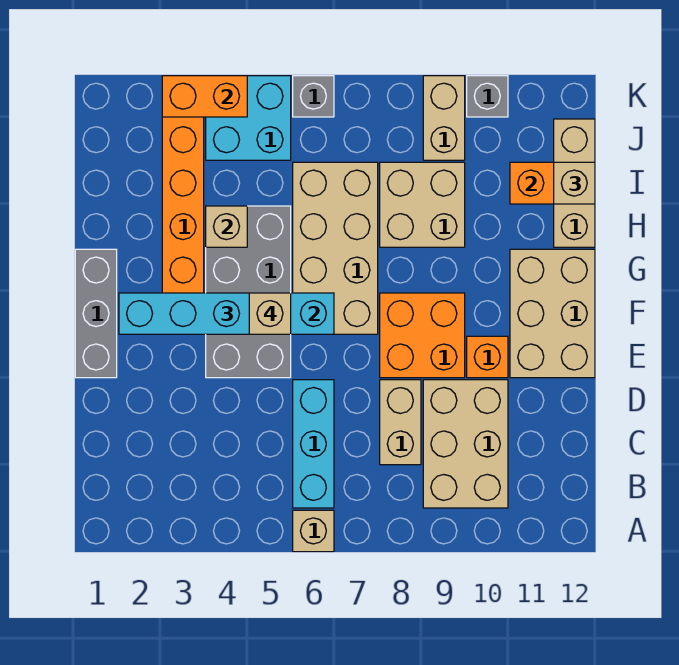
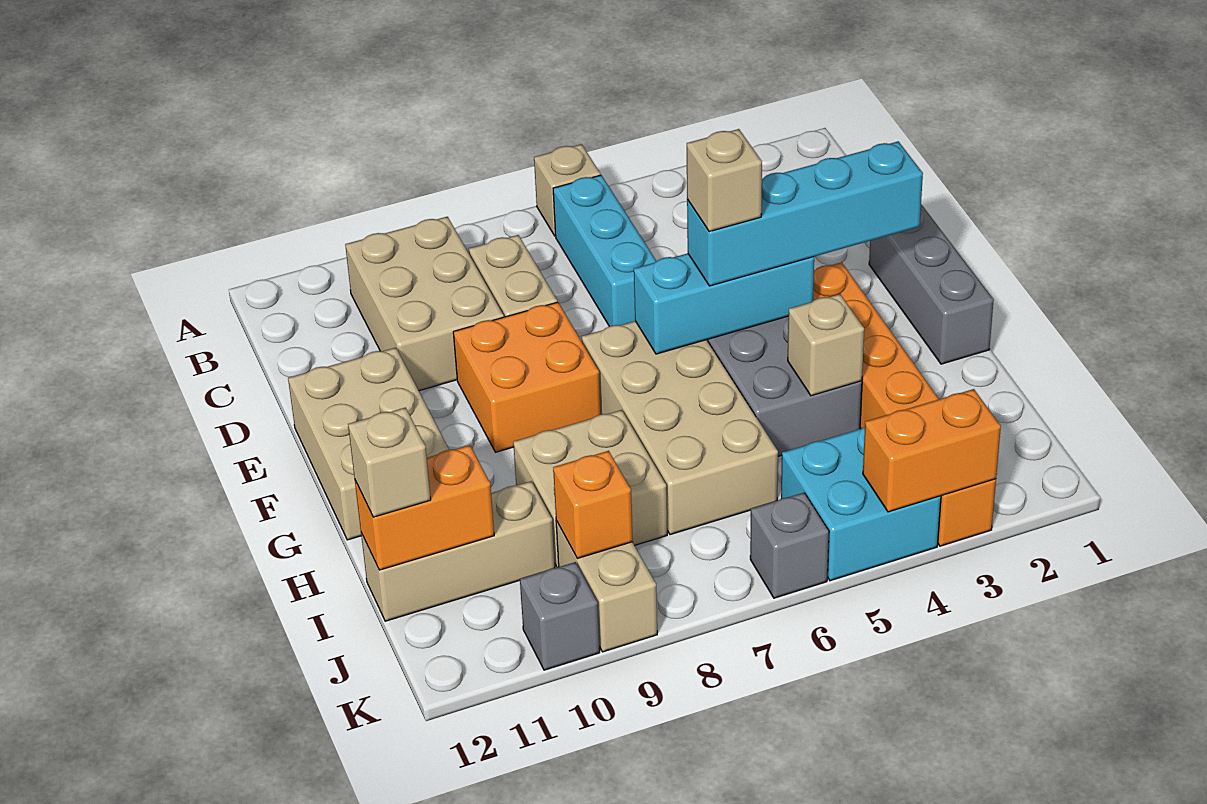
orange brick E10 level 1 -> orange brick J9 level 2
tan brick H12:J12 level 1 -> tan brick I10:I12 level 1

